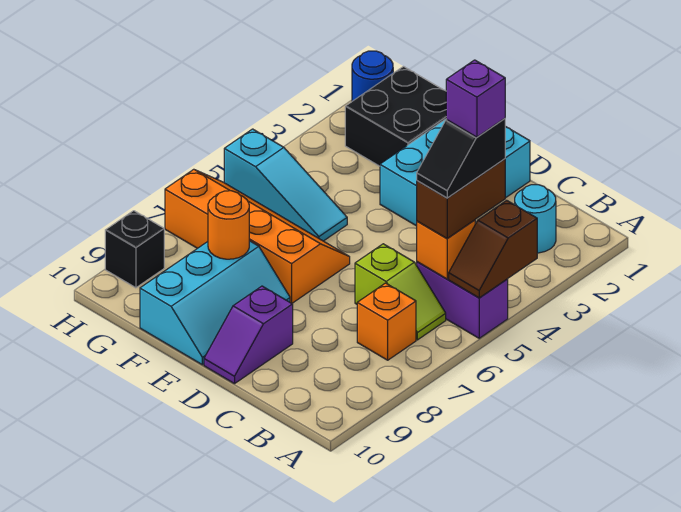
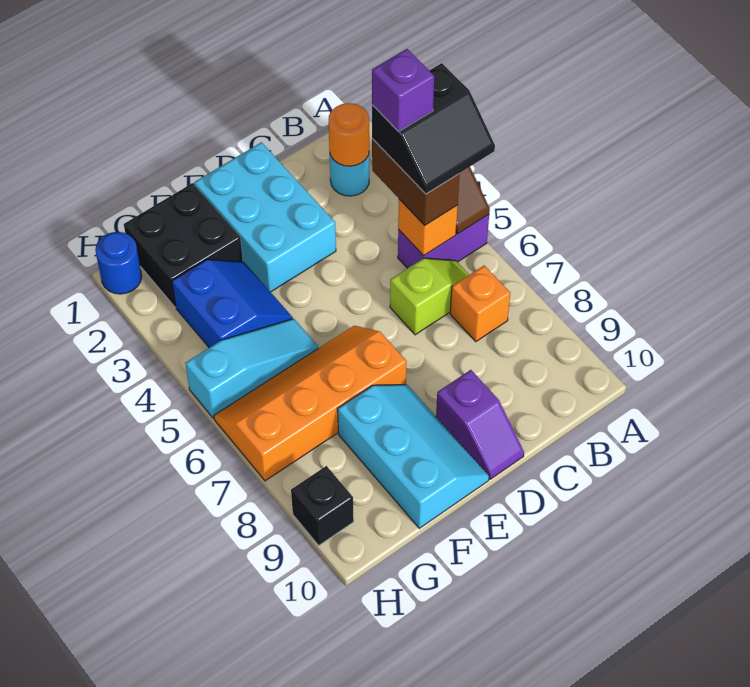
black slope B4:B5 level 4 top 4 -> black slope A4:B5 level 4 top 4
none -> blue slope F3:G4 level 1 top G
orange round brick F8 level 2 -> orange round brick B2 level 2

